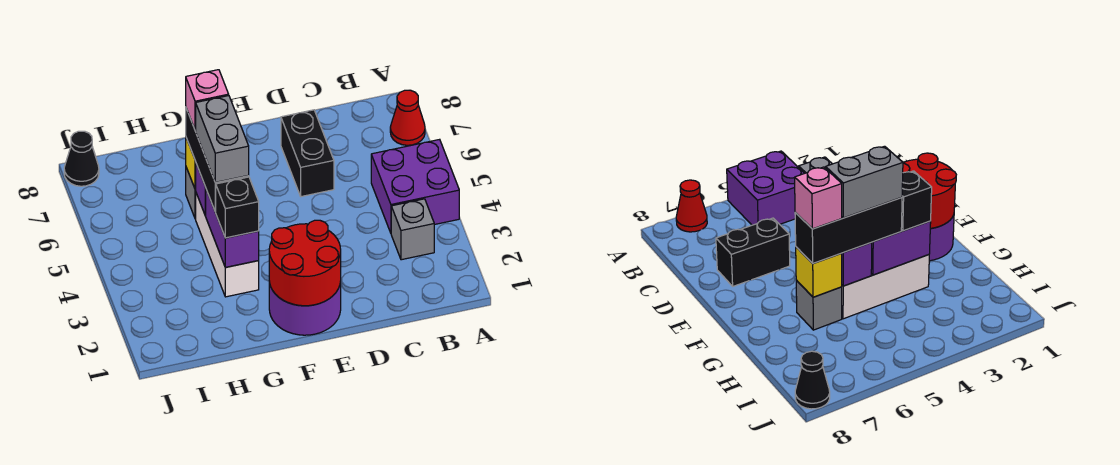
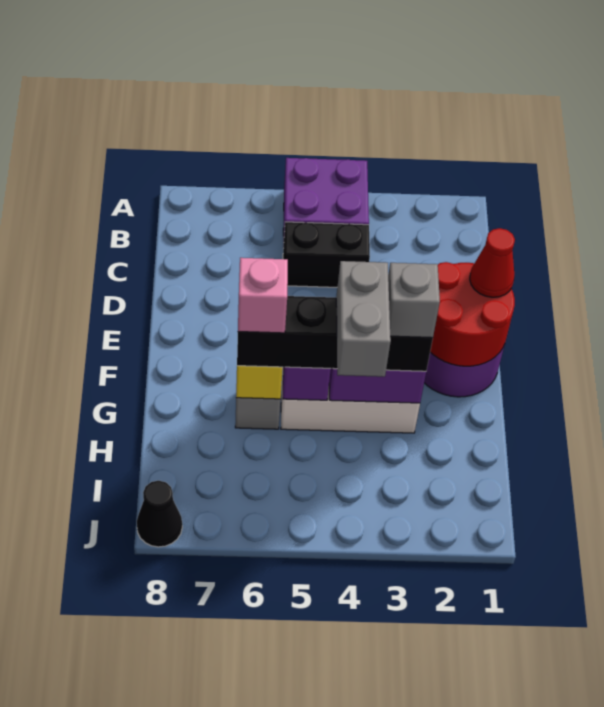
red cone A7 level 1 -> red cone E1 level 3
grey brick B3 level 1 -> grey brick G3 level 4
black brick D6:D7 level 1 -> black brick C4:C5 level 1
grey brick G4:G5 level 4 -> grey brick G4:H4 level 4

